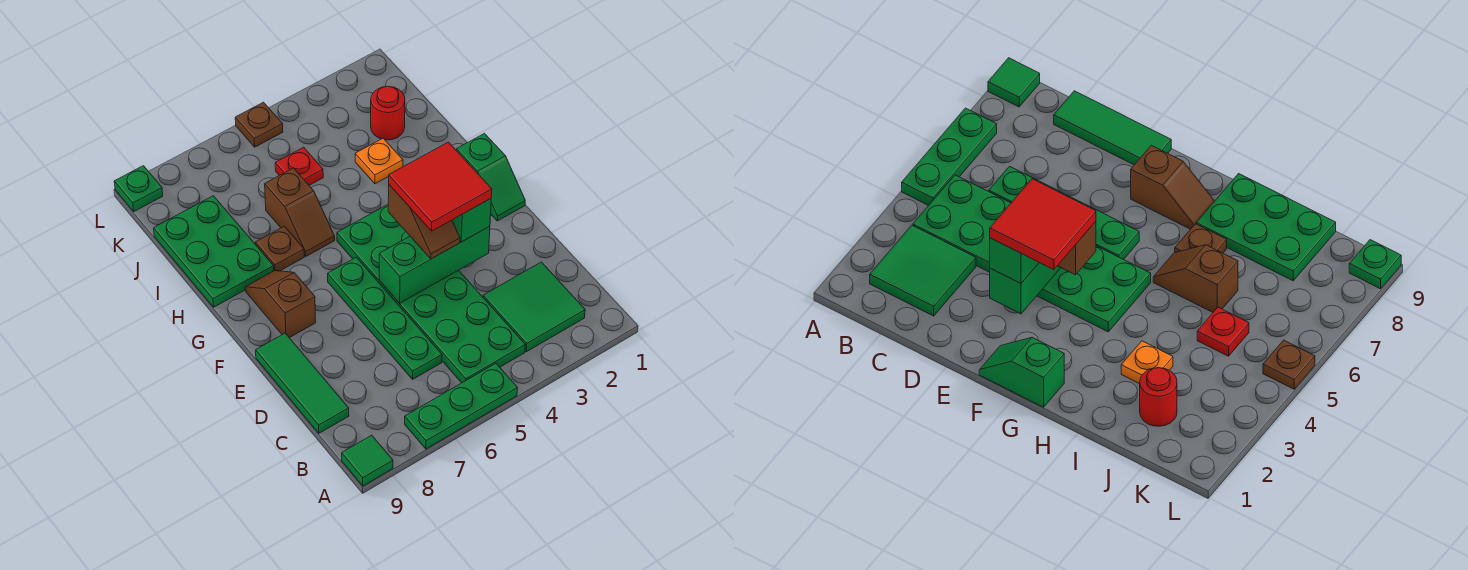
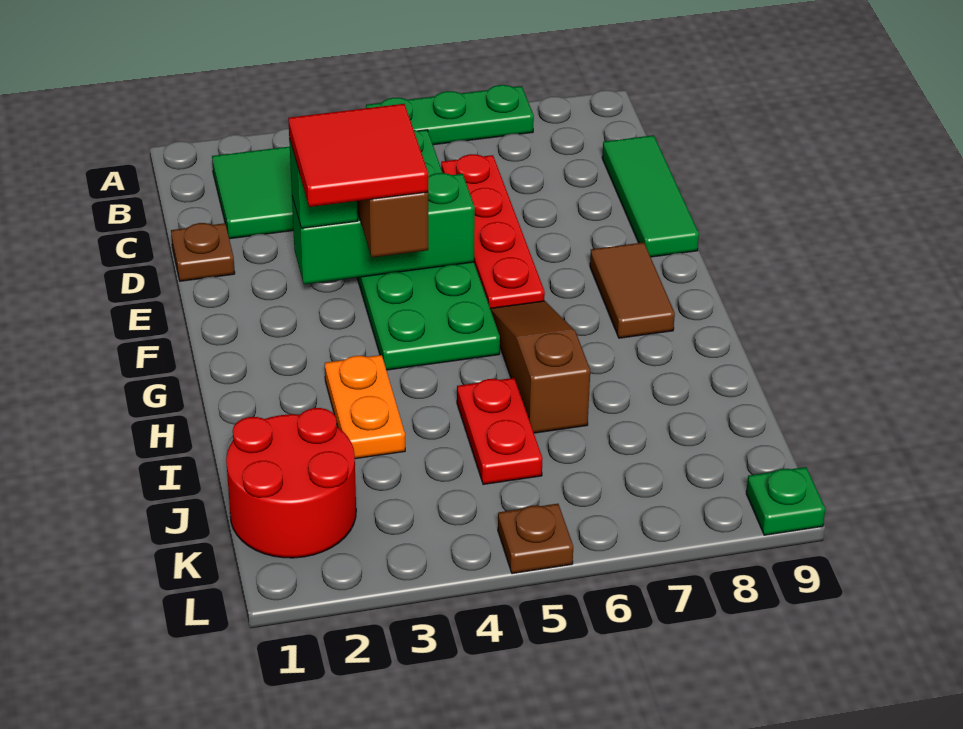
green tile A9 level 1 -> none
green plate C6:F6 level 1 -> red plate C6:F6 level 1
green slope F1:G1 level 1 top G -> none
brown slope F8:G8 level 1 top F -> brown tile F8:G8 level 1
brown slope H6:I6 level 1 top I -> brown slope G6:I6 level 1 top I
brown plate H7 level 1 -> brown plate D1 level 1
green plate H8:J9 level 1 -> none
orange plate I3 level 1 -> orange plate H3:I3 level 1
red round brick J2 level 1 -> red round brick J1:K2 level 1
red plate J5 level 1 -> red plate I5:J5 level 1

